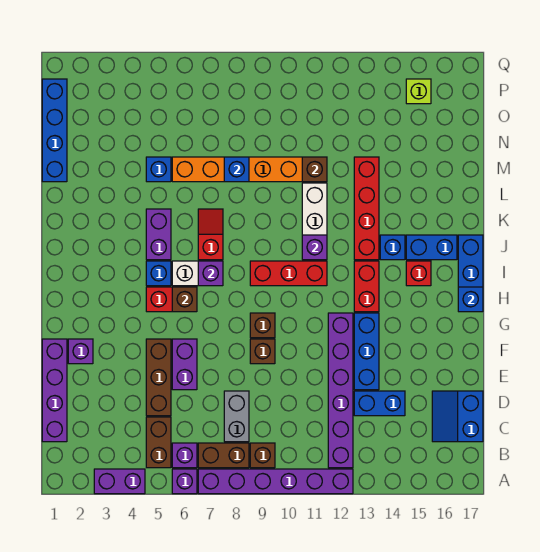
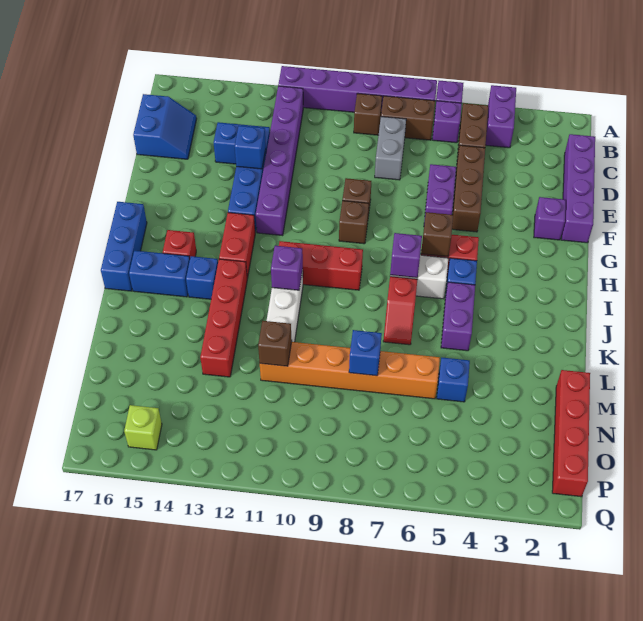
purple brick A3:A4 level 1 -> purple brick A4:B4 level 1
blue brick H17 level 2 -> blue brick E13 level 2
blue brick M1:P1 level 1 -> red brick M1:P1 level 1

